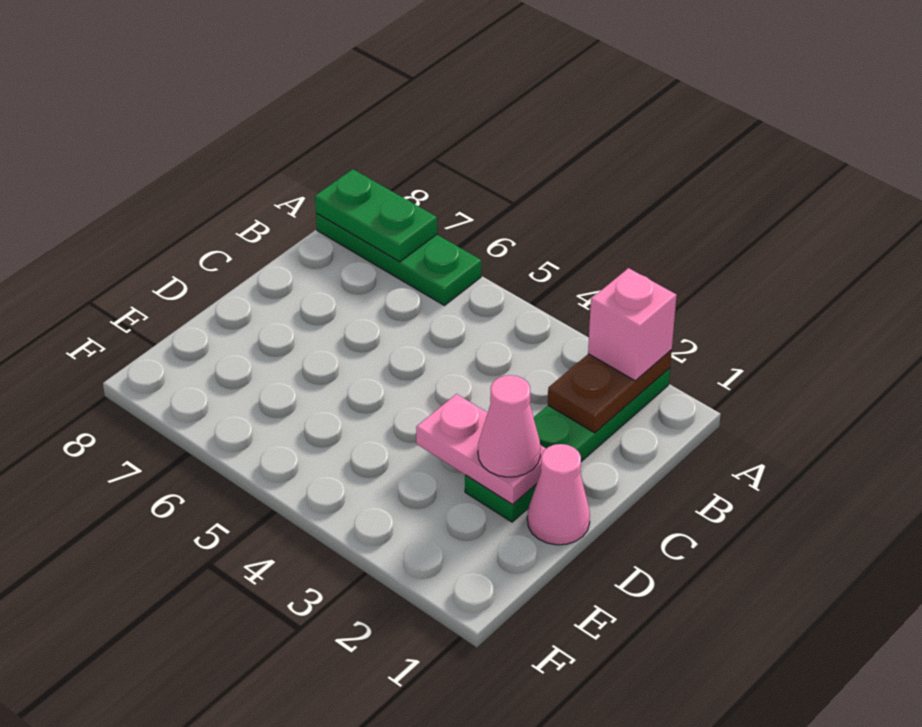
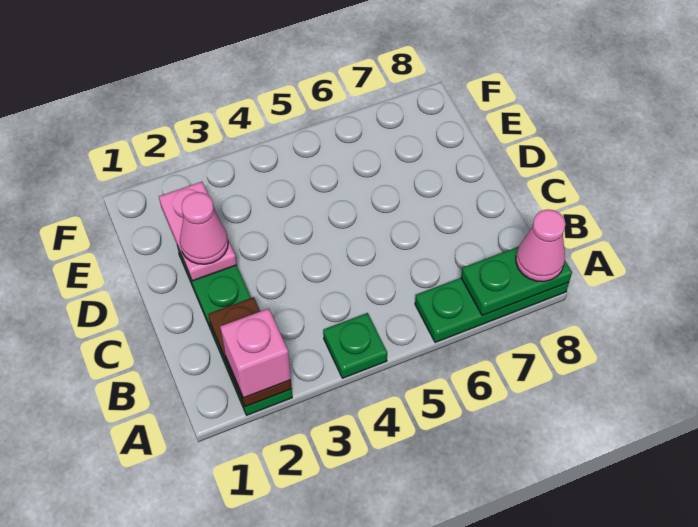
none -> green plate A4 level 1
pink cone D1 level 1 -> pink cone A8 level 3
pink plate D2:D3 level 2 -> pink plate D2:E2 level 2

